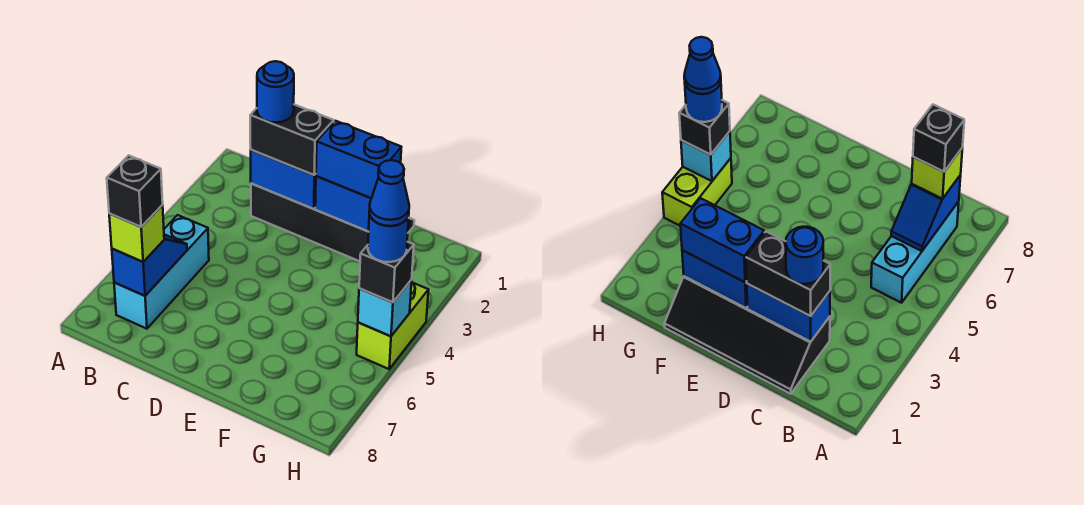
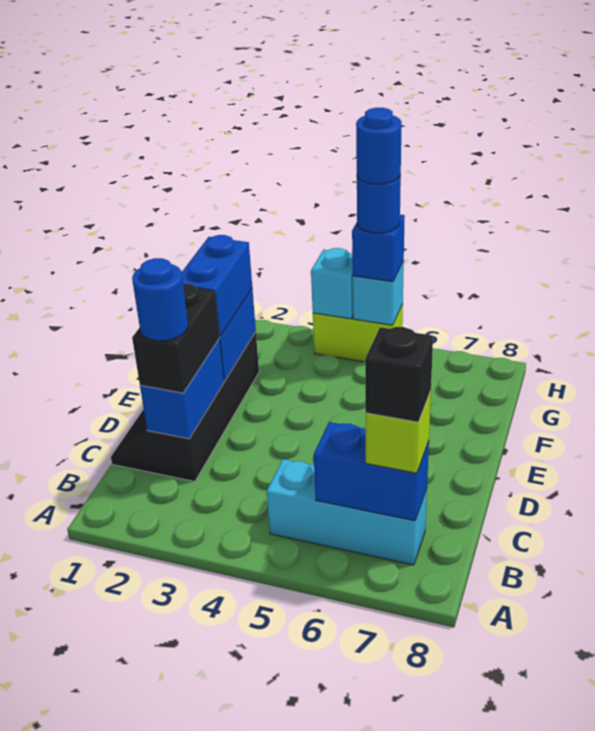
blue slope B6:B7 level 2 top 7 -> blue brick B6:B7 level 2
none -> cyan brick H4 level 2
black brick H5 level 3 -> blue brick H5 level 3
blue cone H5 level 5 -> blue round brick H5 level 5

